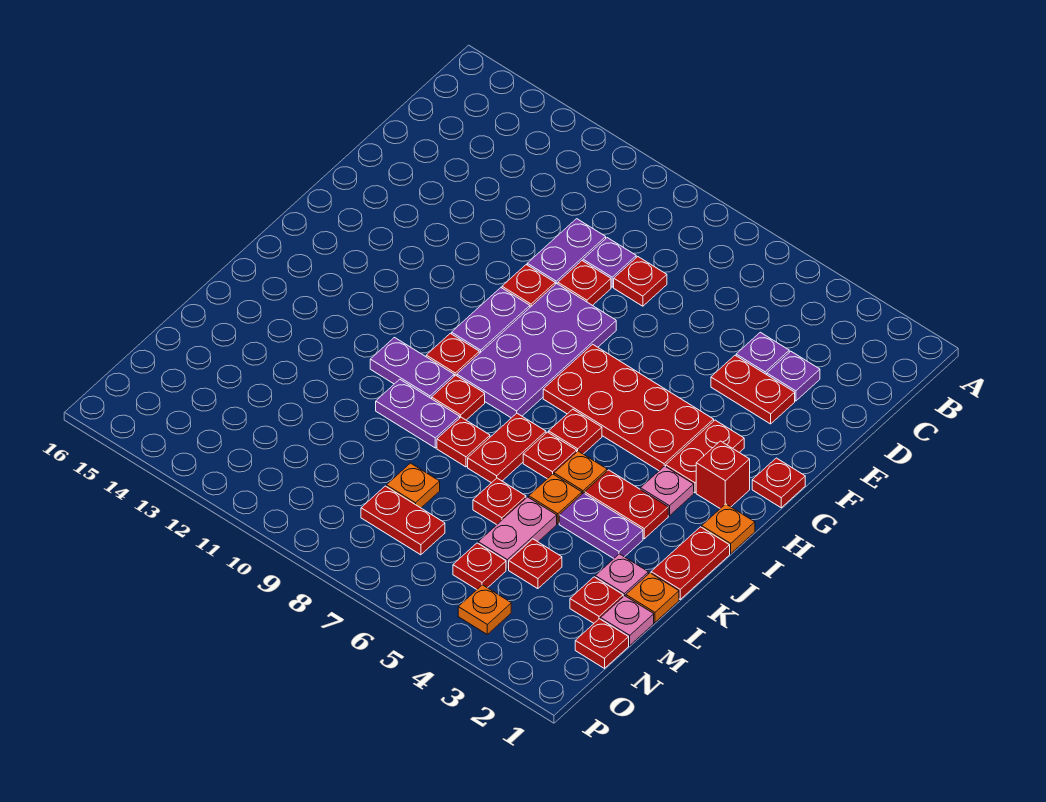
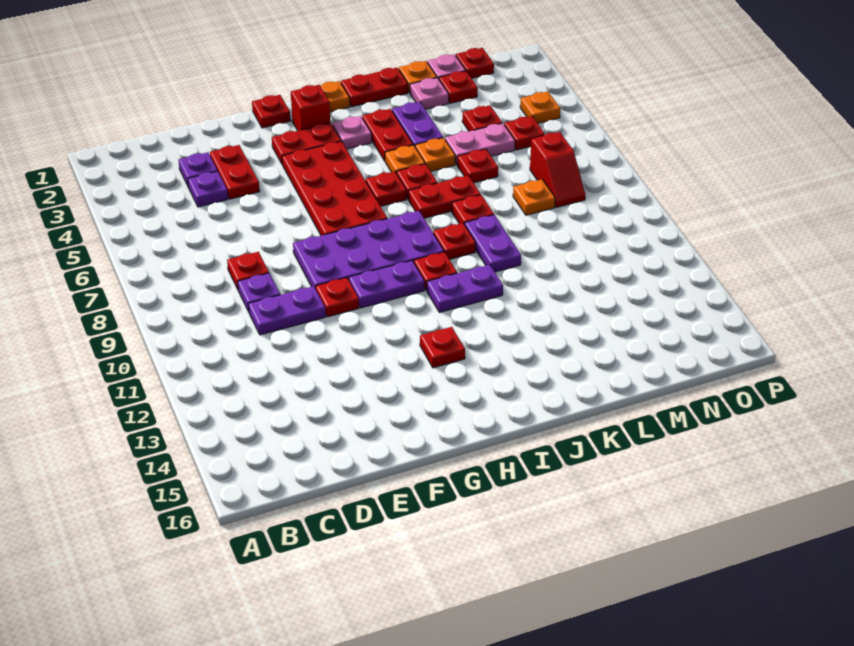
red plate E9 level 1 -> red plate H13 level 1
purple plate J10:J11 level 1 -> purple plate I11:J11 level 1
red plate N7:N8 level 1 -> red slope N7:N8 level 1 top 7

